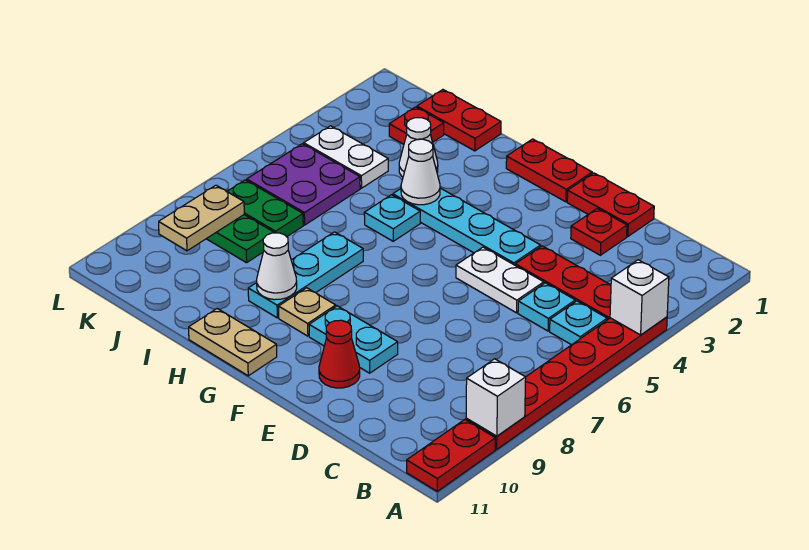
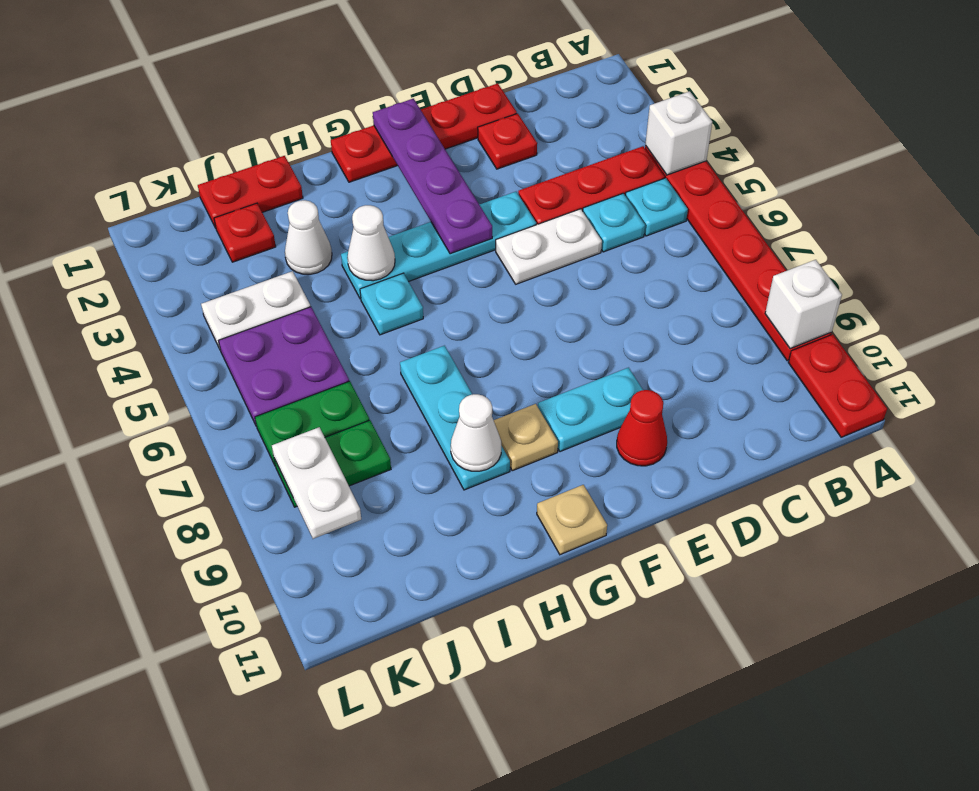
none -> purple plate F1:F4 level 2
tan plate G11:H11 level 1 -> tan plate G11 level 1
tan plate K8:K9 level 2 -> white plate K8:K9 level 2

